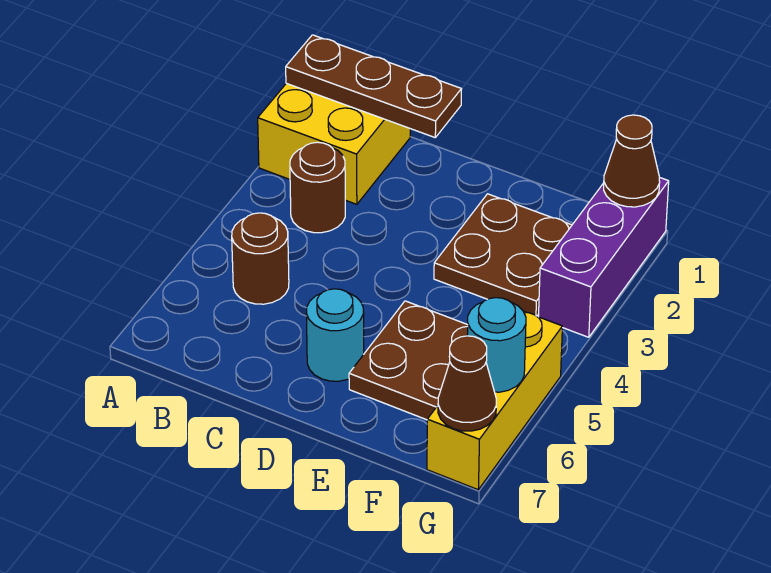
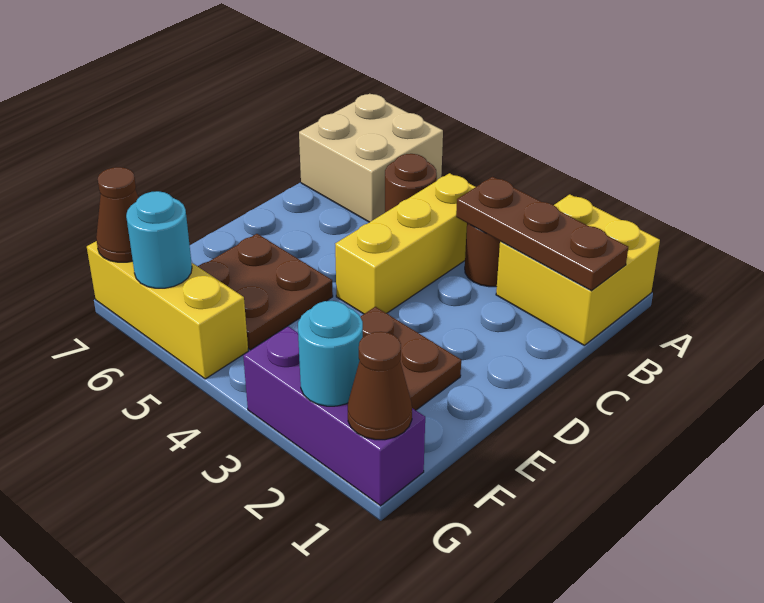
brown plate A1:C1 level 2 -> brown plate B1:B3 level 2
none -> tan brick A6:B7 level 1
none -> yellow brick B4:D4 level 1
cyan round brick D6 level 1 -> cyan round brick G2 level 2

